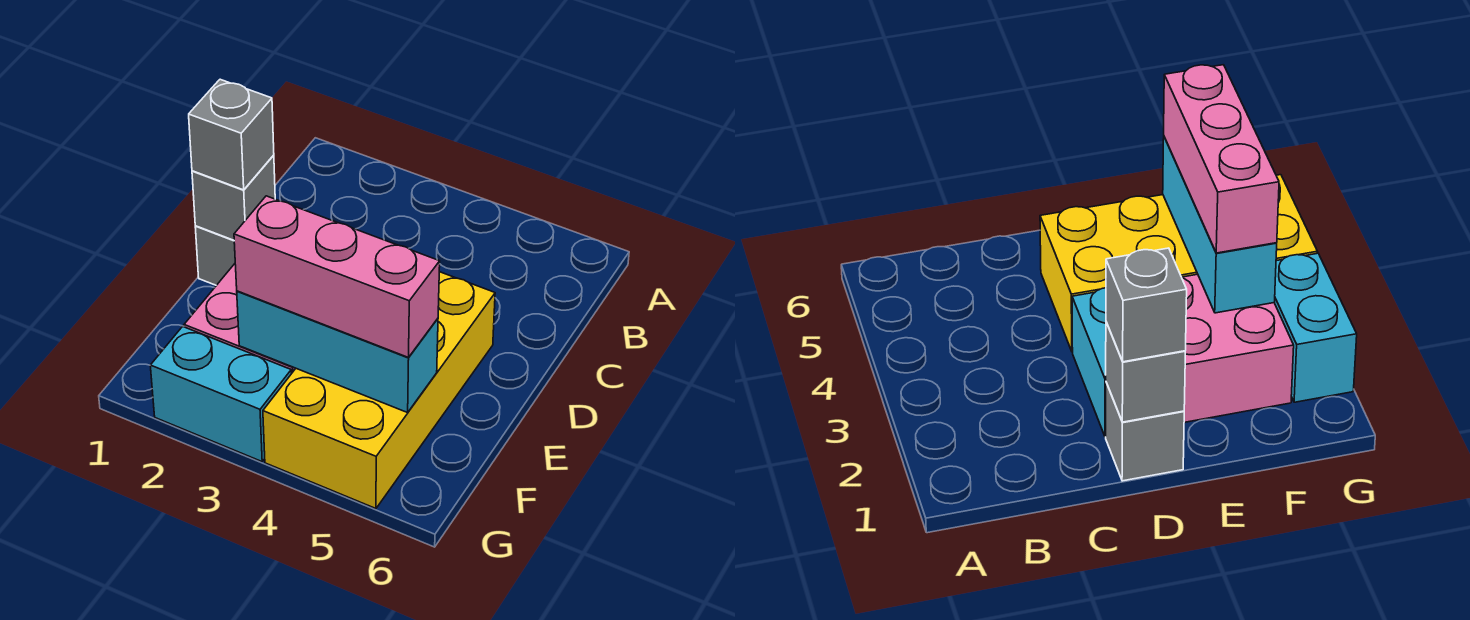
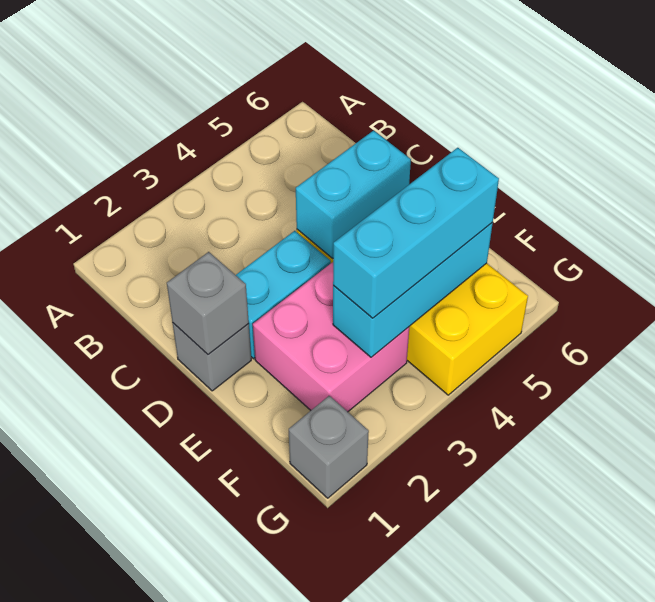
grey brick D1 level 3 -> grey brick G1 level 1
pink brick F3:F5 level 3 -> cyan brick F3:F5 level 3
cyan brick G2:G3 level 1 -> cyan brick D4:D5 level 2

